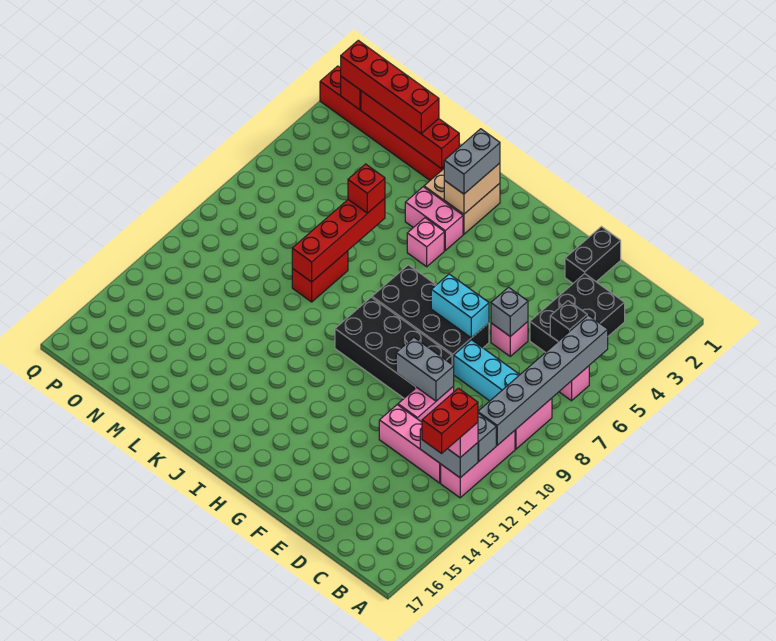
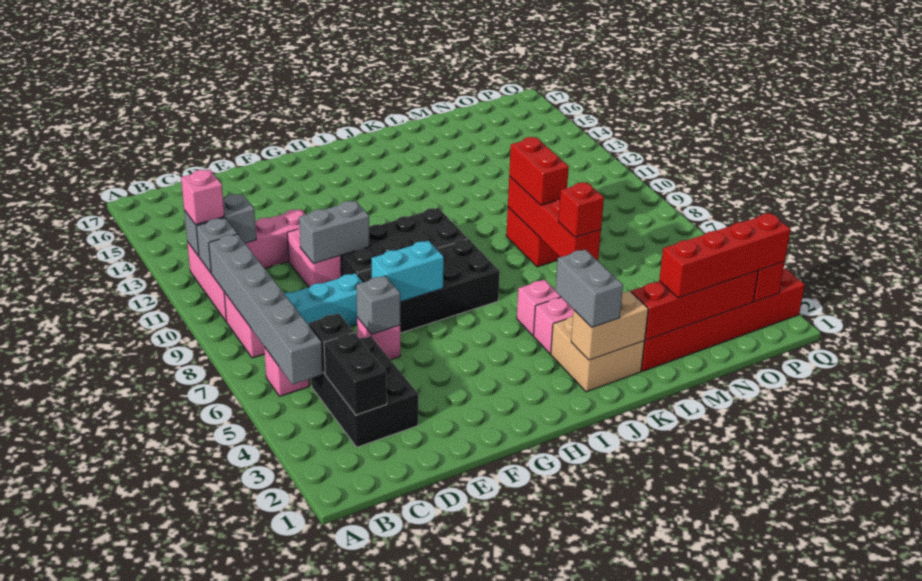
red brick B12:B13 level 4 -> red brick L8:L9 level 3
black brick E1:E2 level 1 -> black brick C3:C4 level 2
tan brick J2:J3 level 2 -> tan brick J2:K2 level 2

